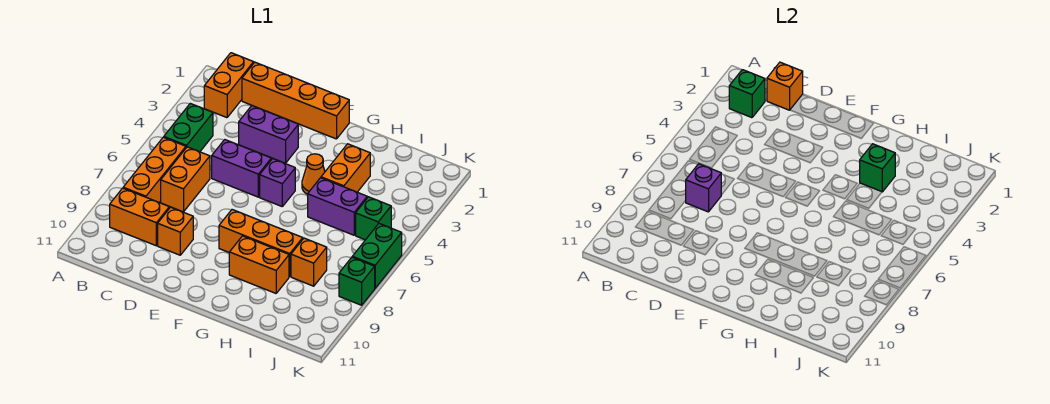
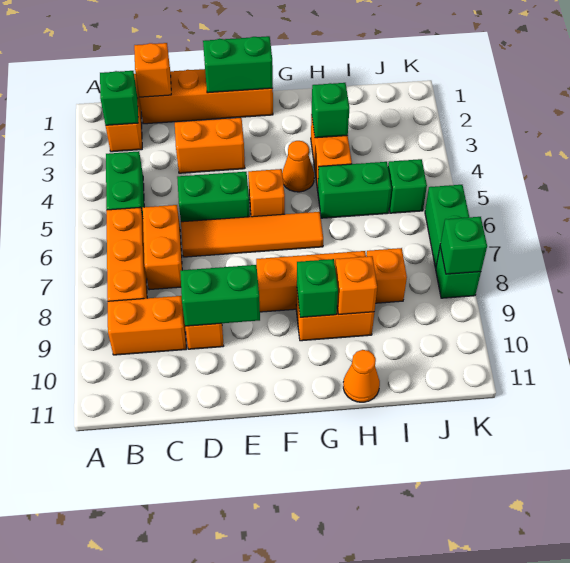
purple brick C7 level 2 -> none
purple brick D3:E3 level 1 -> orange brick D3:E3 level 1
purple brick D5:E5 level 1 -> green brick D5:E5 level 1
none -> orange tile D6:G6 level 1
none -> green brick D9:E9 level 2
none -> green brick E1:F1 level 2
purple brick F5 level 1 -> orange brick F5 level 1
none -> green brick G9 level 2
purple brick H5:I5 level 1 -> green brick H5:I5 level 1
none -> orange brick H9 level 2
none -> orange cone H11 level 1
none -> green brick K8 level 2

